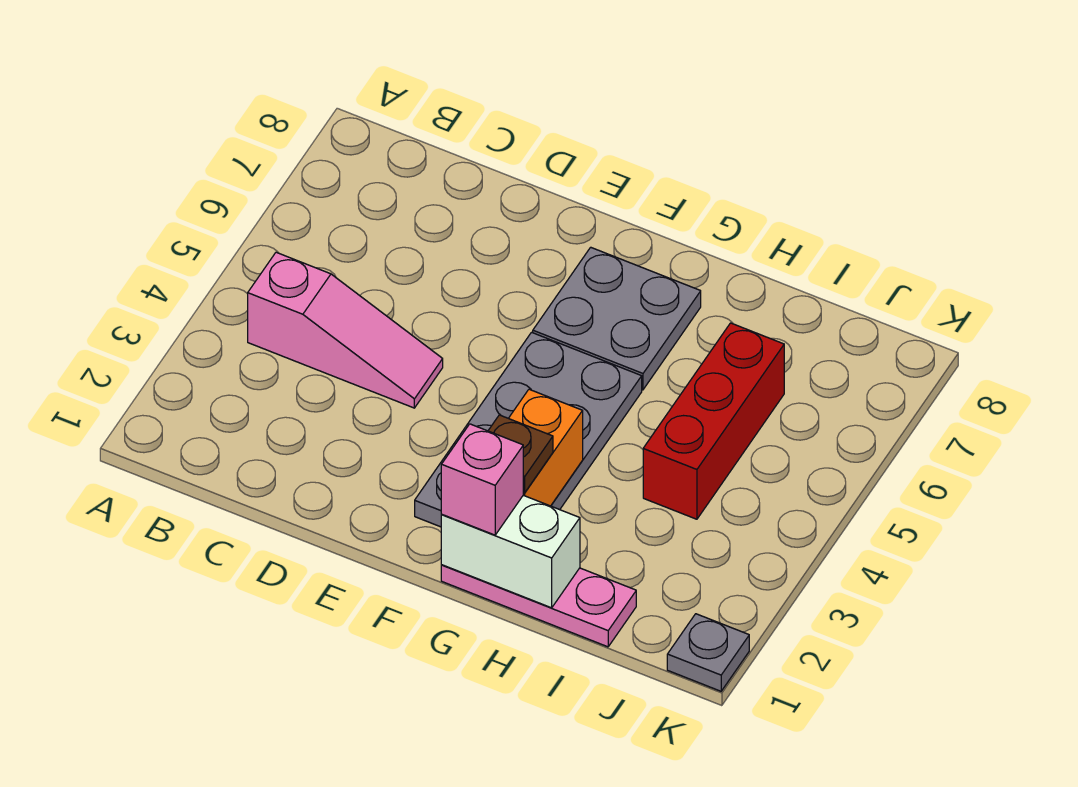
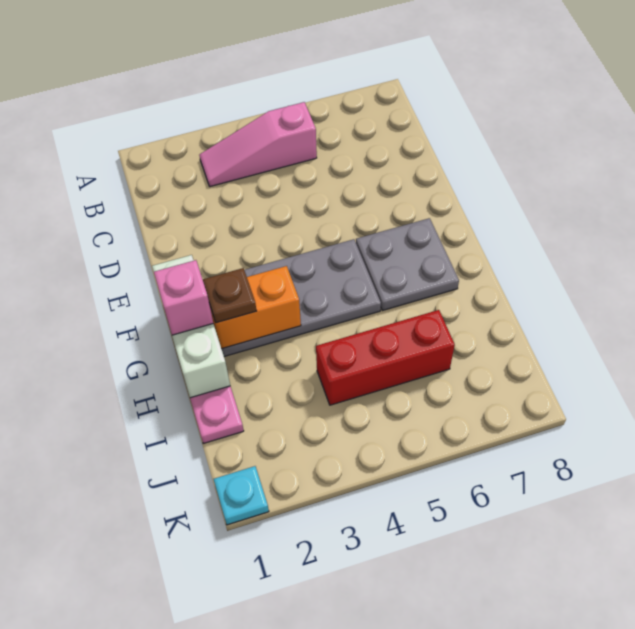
pink slope B4:D4 level 1 top B -> pink slope B3:B5 level 1 top 5
white brick G1:H1 level 2 -> white brick F1:H1 level 2
grey plate K1 level 1 -> cyan plate K1 level 1

